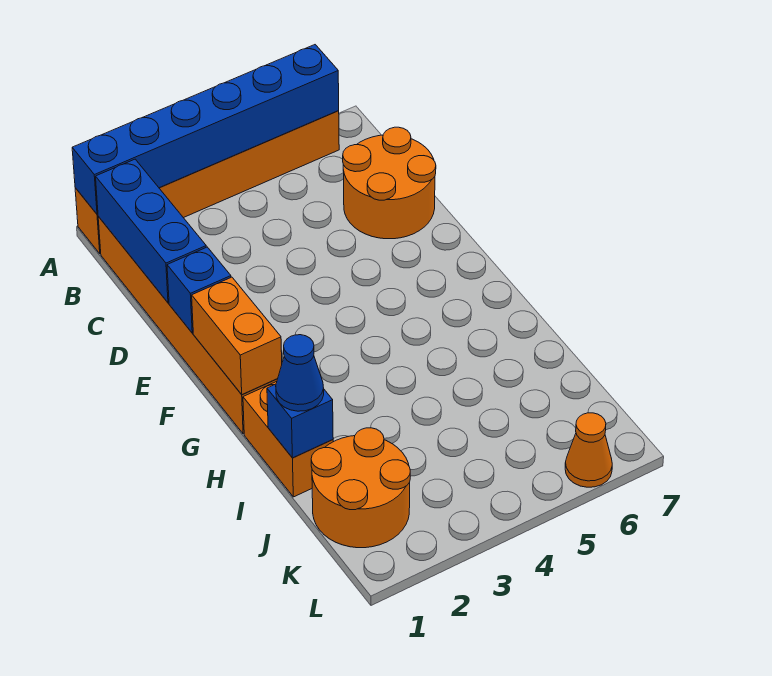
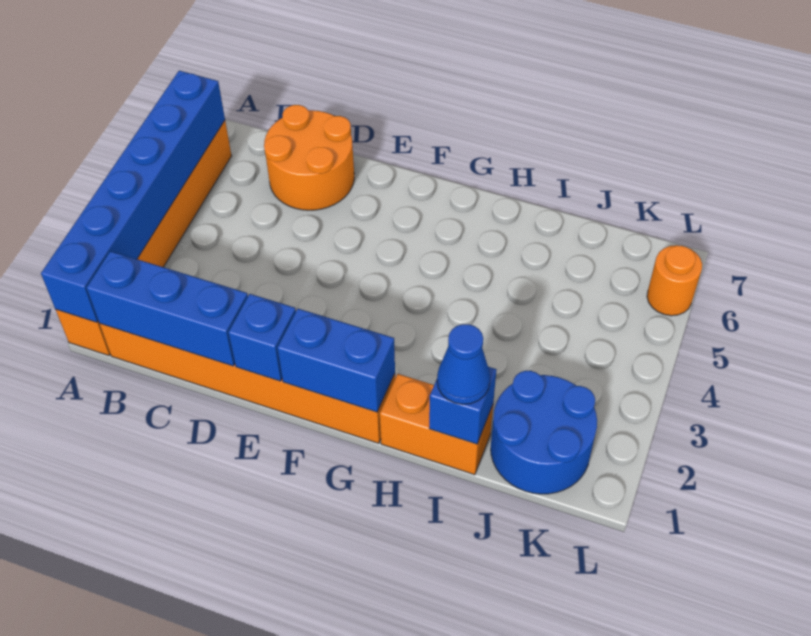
orange brick F1:G1 level 2 -> blue brick F1:G1 level 2
orange round brick J1:K2 level 1 -> blue round brick J1:K2 level 1
orange cone L6 level 1 -> orange round brick L6 level 1

